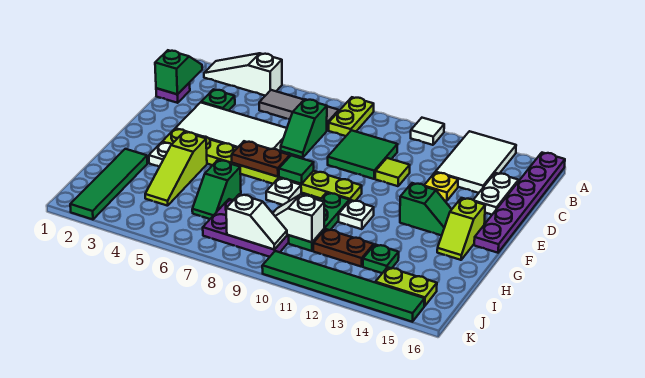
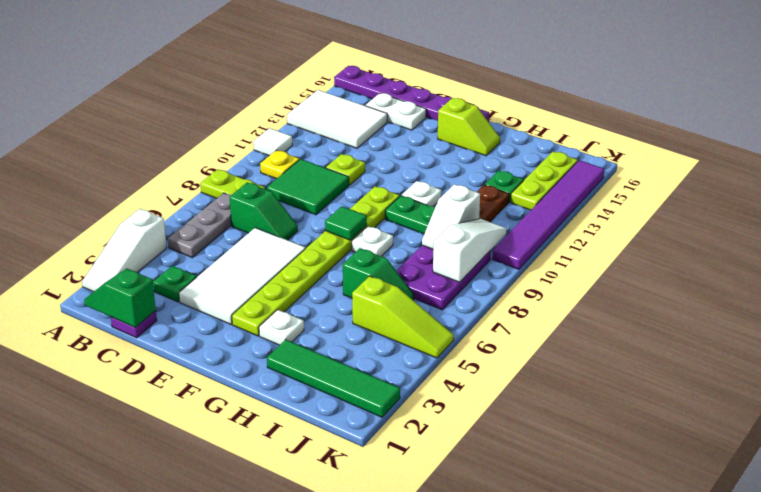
grey tile B5:B7 level 1 -> grey plate B5:B7 level 1
lime tile D11 level 1 -> lime plate D11 level 1
yellow plate D13 level 1 -> yellow plate B10 level 1
brown plate F6:F7 level 2 -> none
green slope F13:F14 level 1 top 13 -> none
lime slope G4:I4 level 1 top G -> lime slope I5:K5 level 1 top I
white slope J8:J9 level 2 top 8 -> white slope J8:J10 level 2 top 8
lime plate J14:J15 level 1 -> lime plate J13:J15 level 1
green tile K10:K15 level 1 -> purple tile K10:K15 level 1

